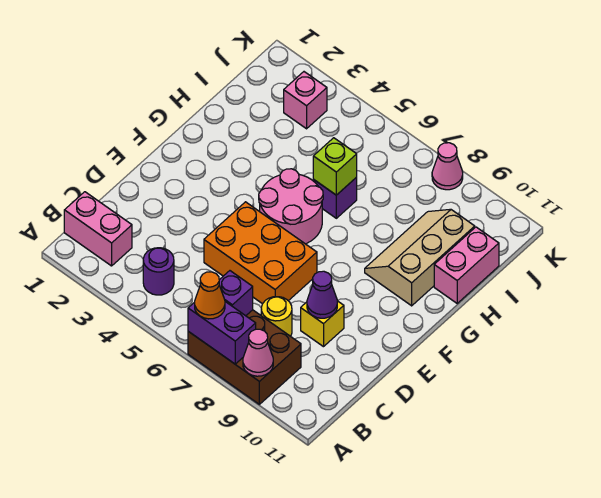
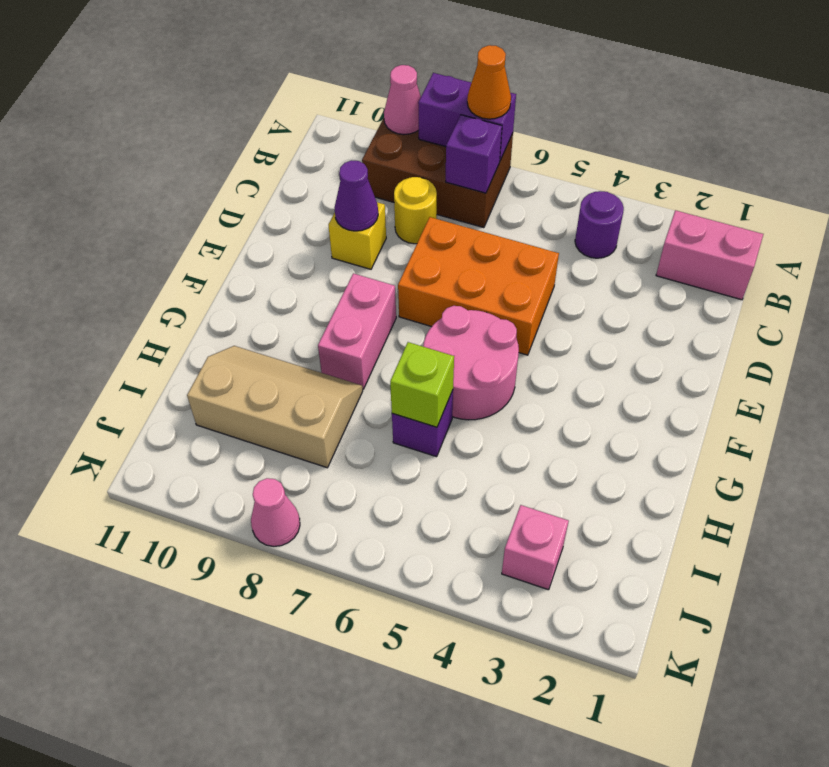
tan slope G9:I10 level 1 top 10 -> tan slope H8:I10 level 1 top I
pink brick H11:I11 level 1 -> pink brick F8:G8 level 1

